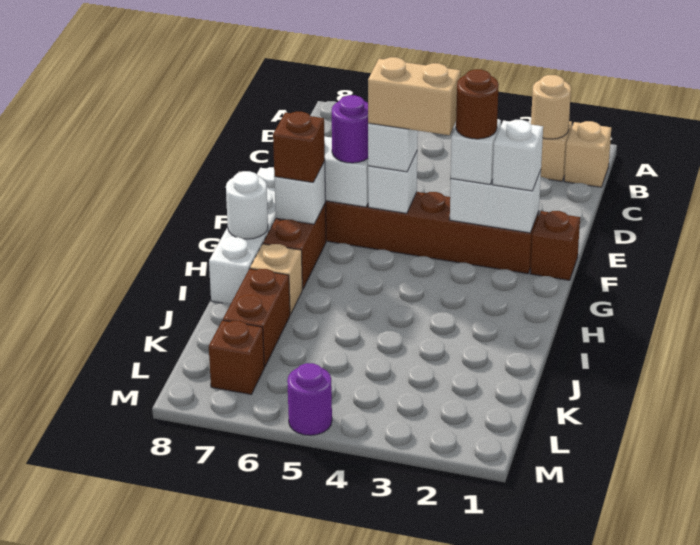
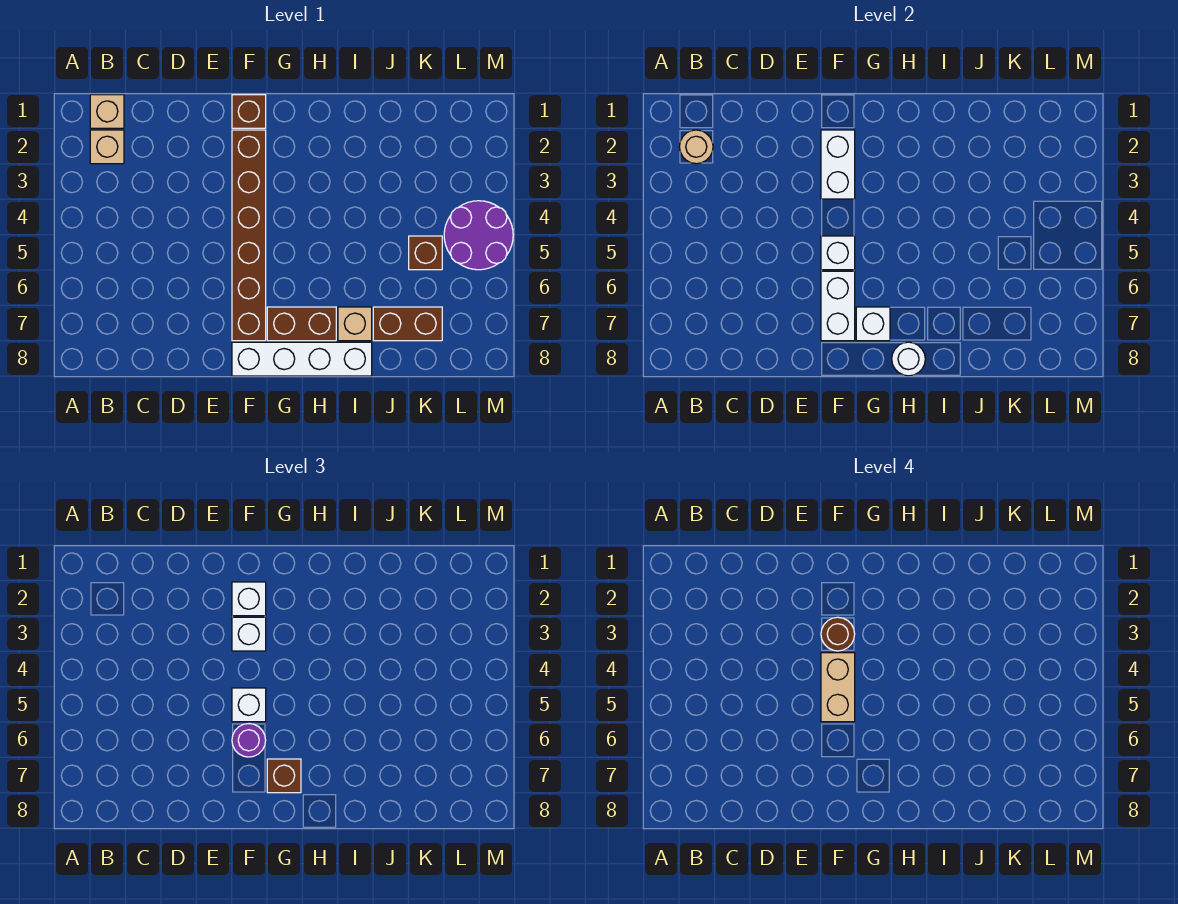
brown brick L7 level 1 -> brown brick K5 level 1
purple round brick M5 level 1 -> purple round brick L4:M5 level 1

